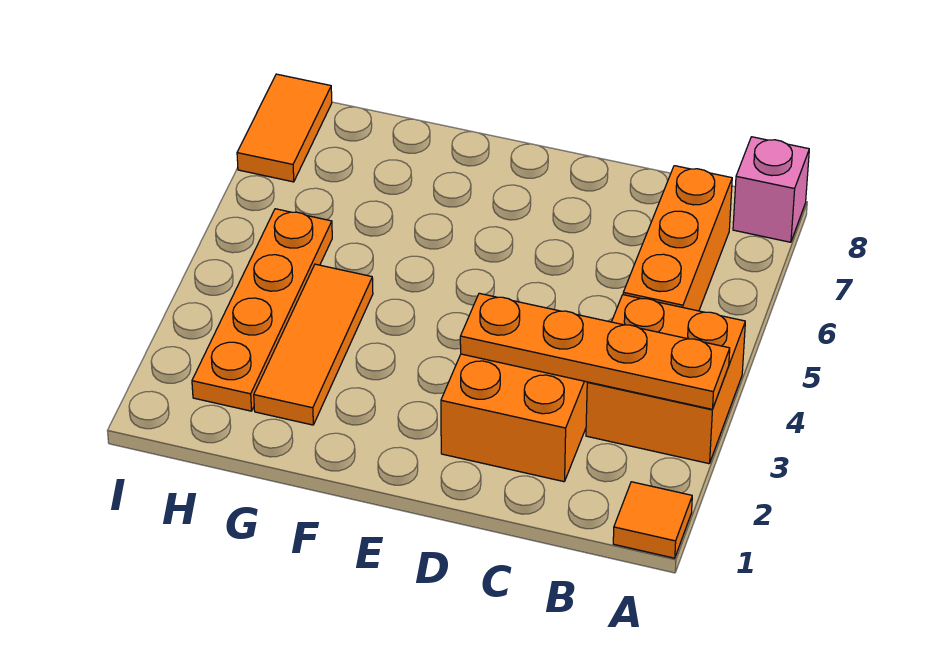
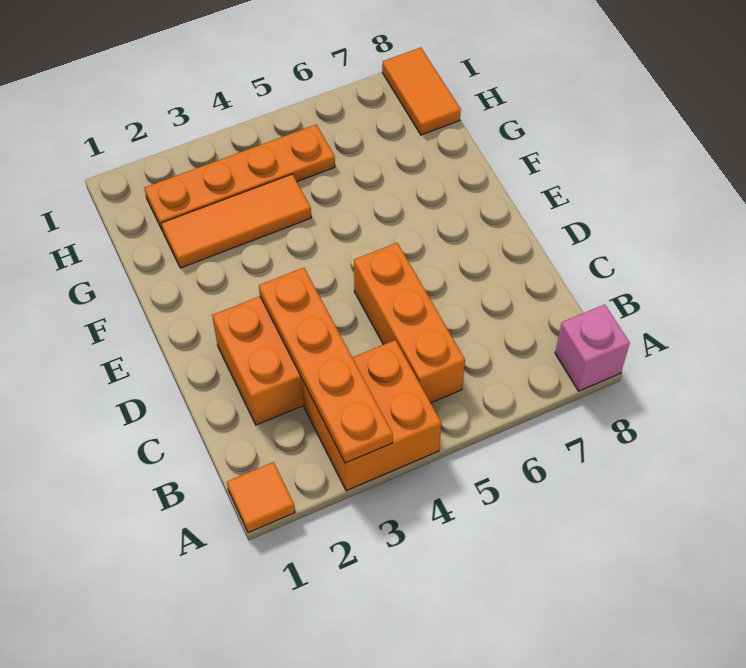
orange brick B5:B7 level 1 -> orange brick B5:D5 level 1
orange tile I7:I8 level 1 -> orange tile H8:I8 level 1

